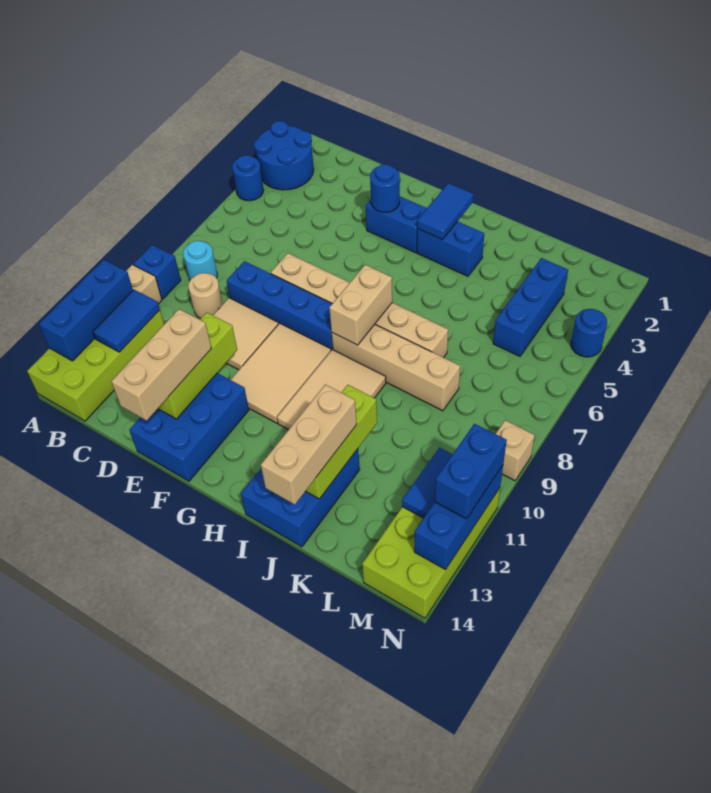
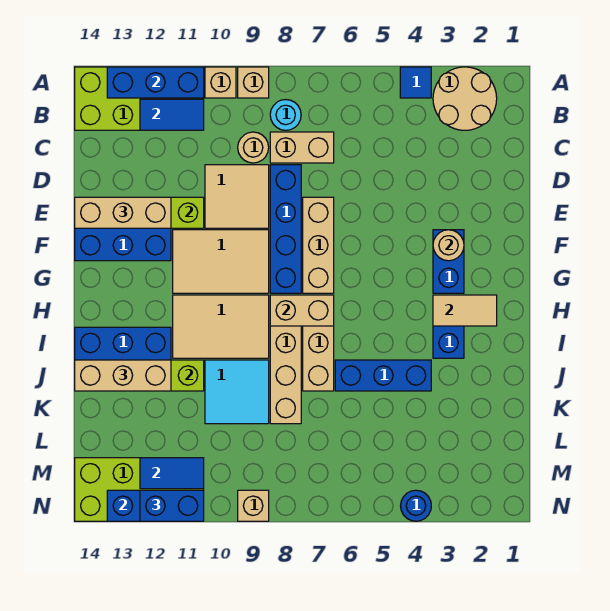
blue round brick A2:B3 level 1 -> tan round brick A2:B3 level 1
blue round brick A4 level 1 -> blue tile A4 level 1
blue brick A9 level 1 -> tan brick A9 level 1
none -> tan brick C7:C8 level 1
blue round brick F3 level 2 -> tan round brick F3 level 2
blue tile H2:H3 level 2 -> tan tile H2:H3 level 2
none -> cyan tile J9:K10 level 1
blue brick L3:L5 level 1 -> blue brick J4:J6 level 1

